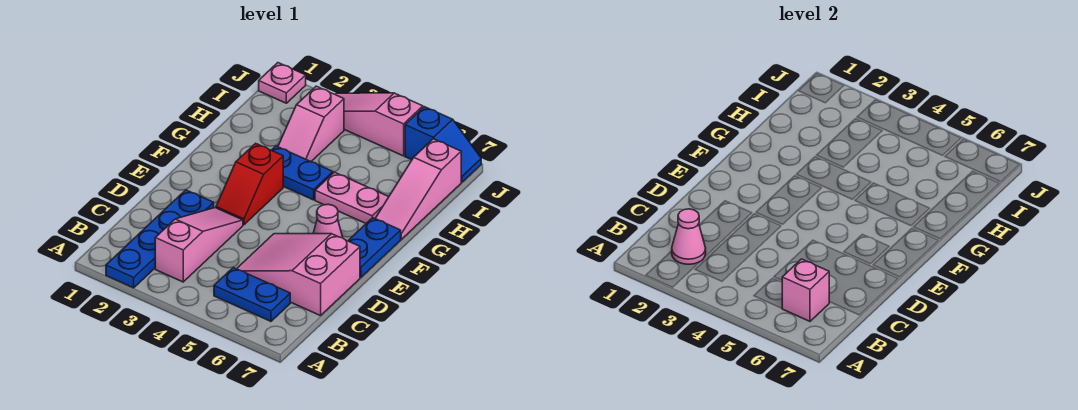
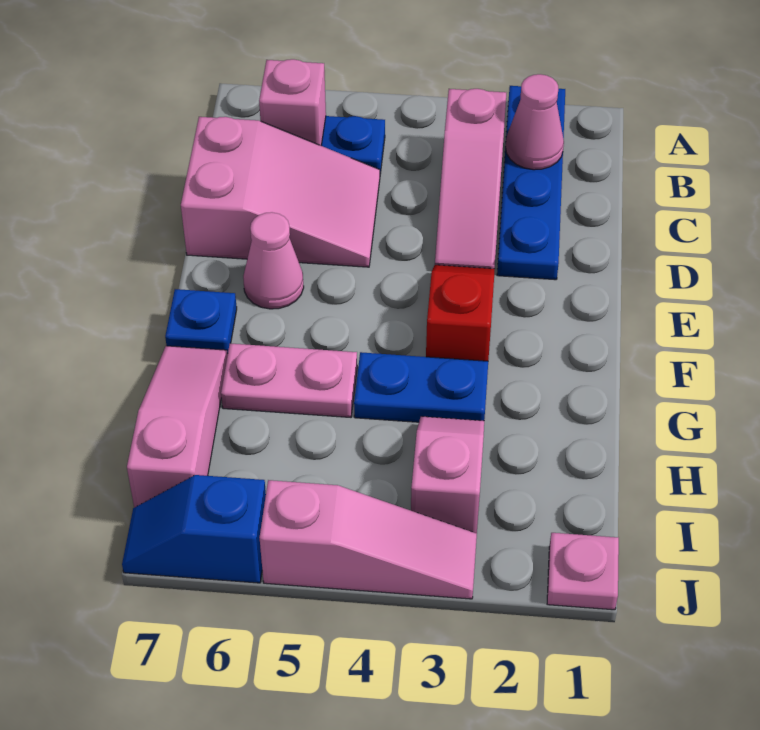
blue plate E7:F7 level 1 -> blue plate F7 level 1

